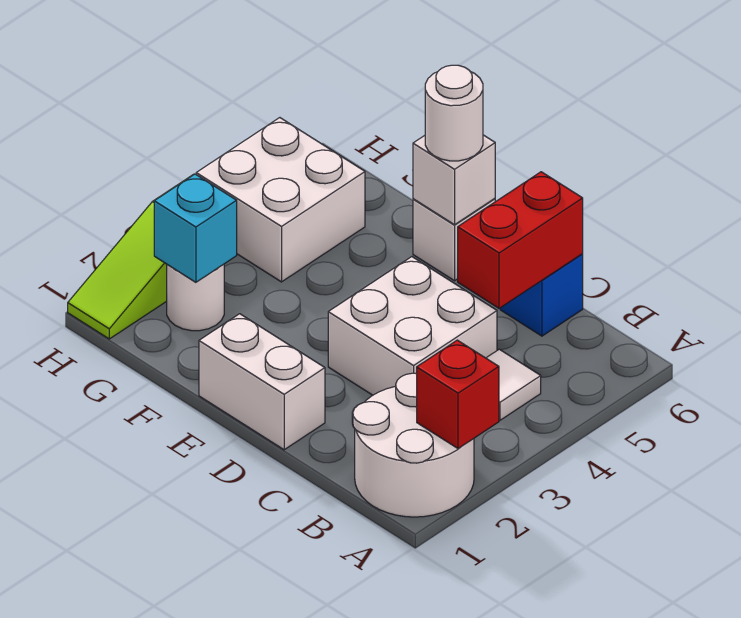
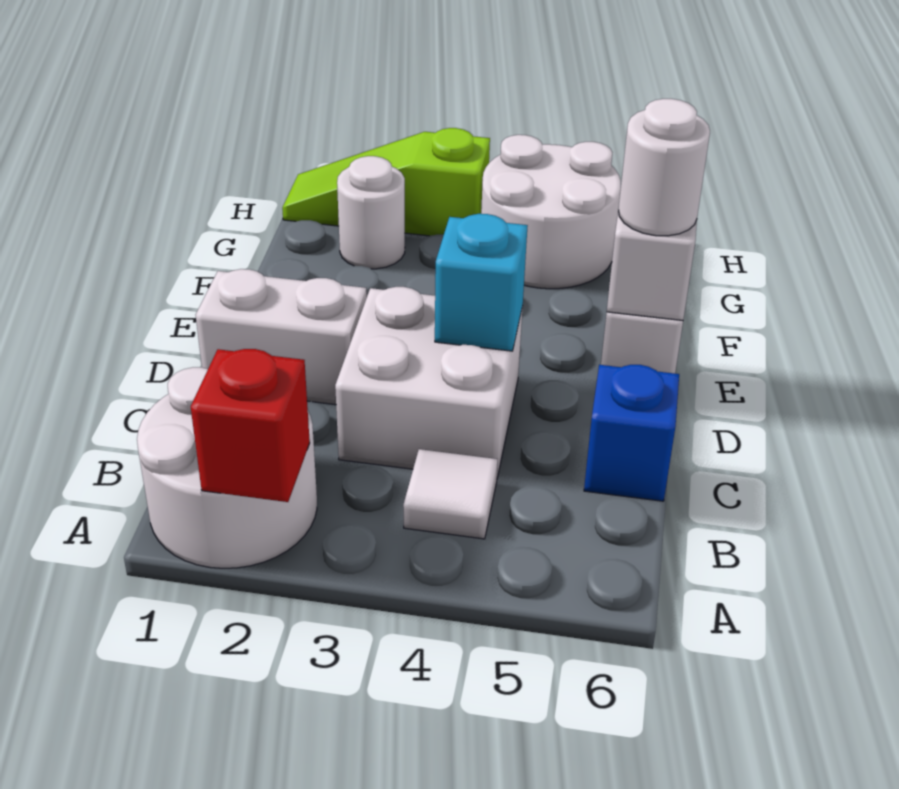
red brick C5:C6 level 2 -> none
white brick D1:E1 level 1 -> white brick D1:D2 level 1
cyan brick G2 level 2 -> cyan brick D4 level 2
white brick G4:H5 level 1 -> white round brick G4:H5 level 1

